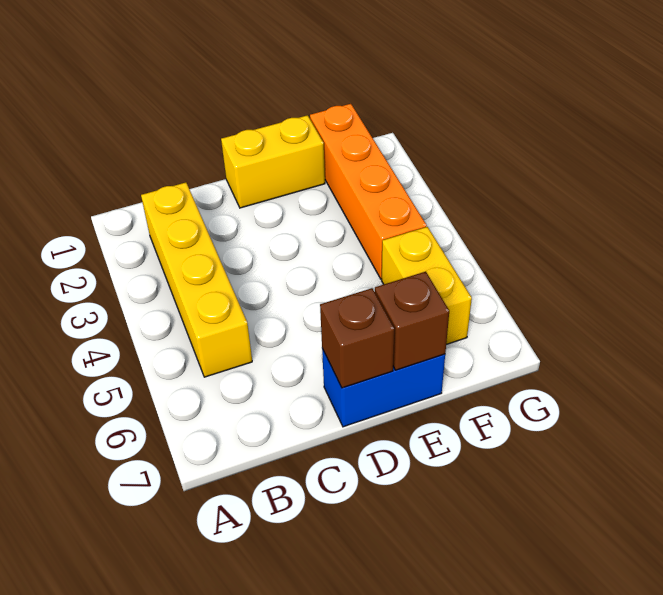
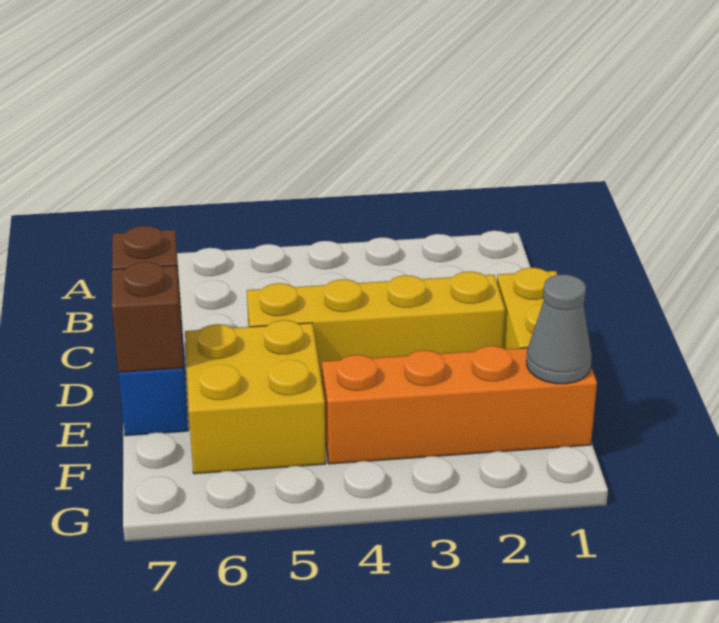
yellow brick B2:B5 level 1 -> yellow brick D2:D5 level 1
none -> grey cone F1 level 2
yellow brick F5:F6 level 1 -> yellow brick E5:F6 level 1

